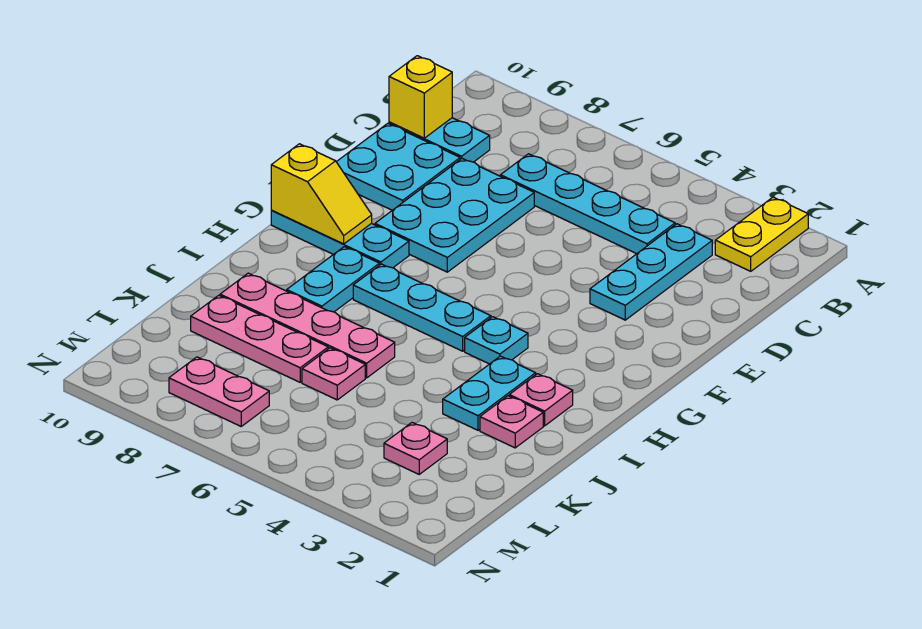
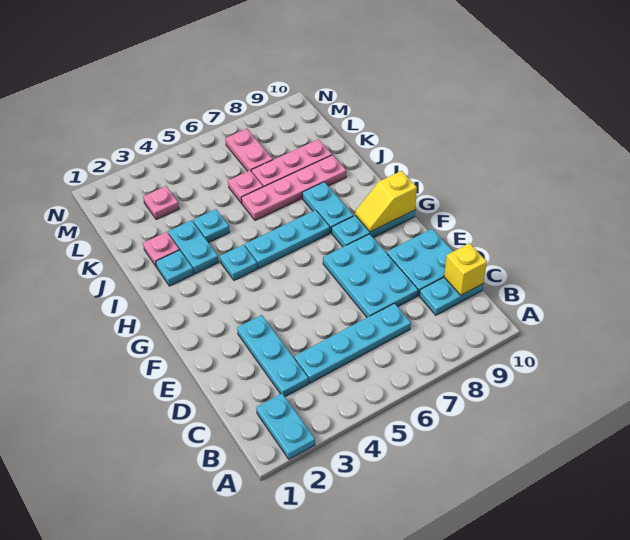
yellow plate A2:B2 level 1 -> cyan plate A2:B2 level 1
pink plate I2 level 1 -> cyan plate I2 level 1
none -> cyan plate J4 level 1
pink plate M7:M8 level 1 -> pink plate L7:M7 level 1

